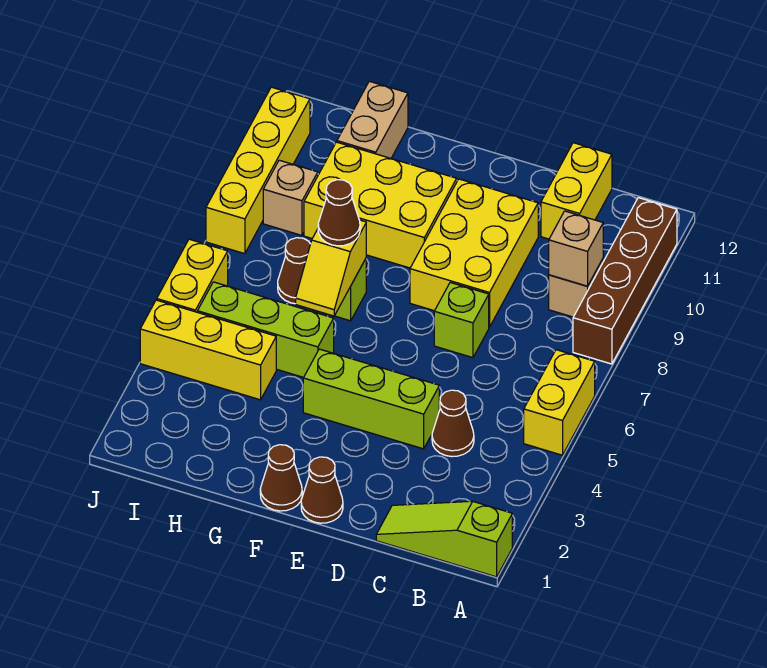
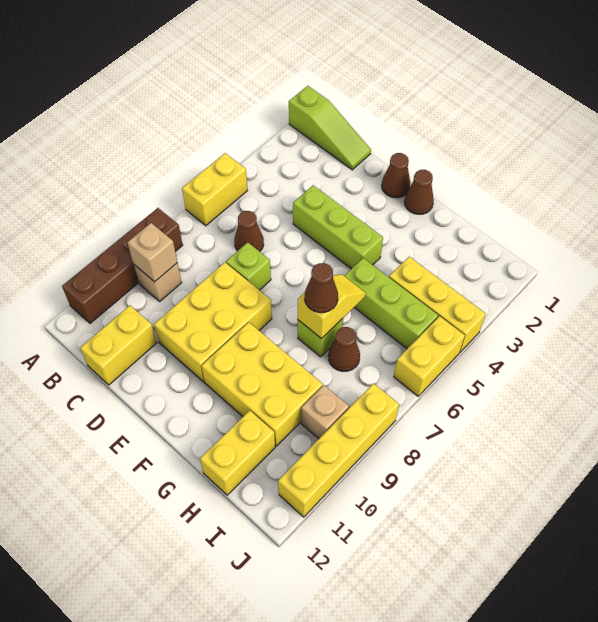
brown cone C4 level 1 -> brown cone C6 level 1
tan brick H11:H12 level 1 -> yellow brick H11:H12 level 1

